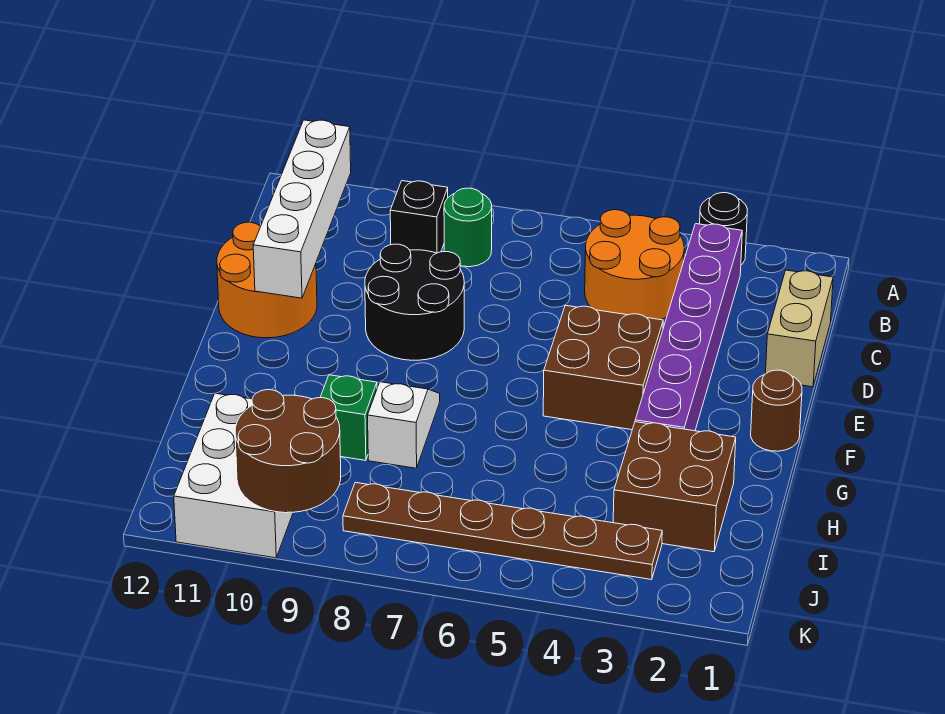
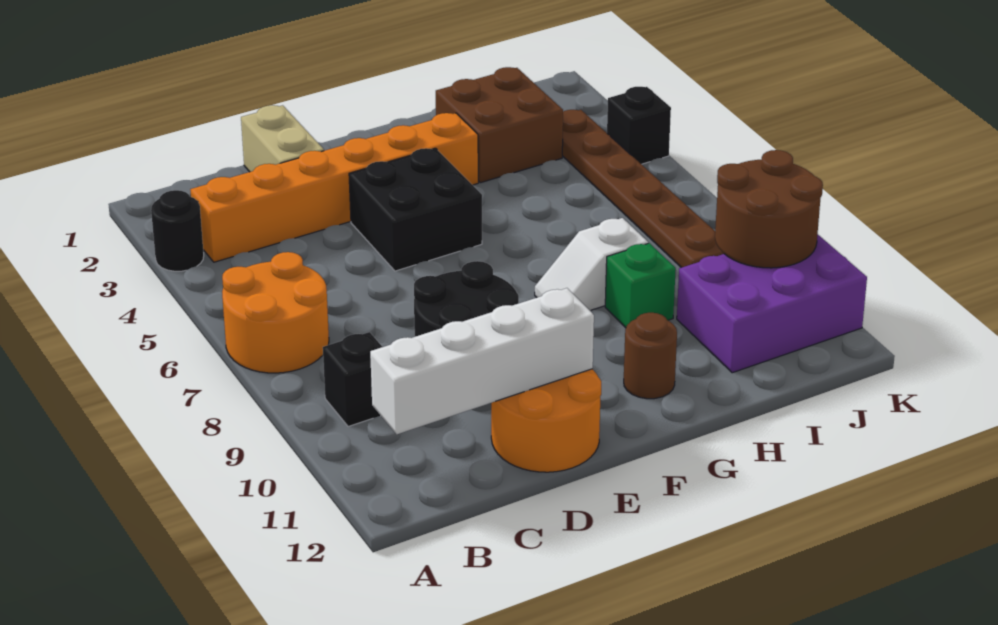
purple brick B3:G3 level 1 -> orange brick B3:G3 level 1
orange round brick B4:C5 level 1 -> orange round brick A6:B7 level 1
green round brick B8 level 1 -> none
tan brick C1:D1 level 1 -> tan brick D1:D2 level 1
brown brick E4:F5 level 1 -> black brick E4:F5 level 1
brown round brick F1 level 1 -> brown round brick G11 level 1
white brick I10:K11 level 1 -> purple brick I10:K11 level 1
none -> black brick K4 level 1

